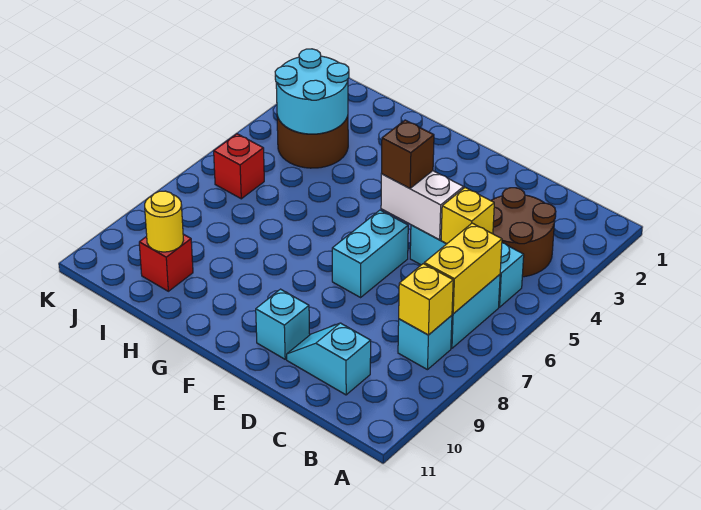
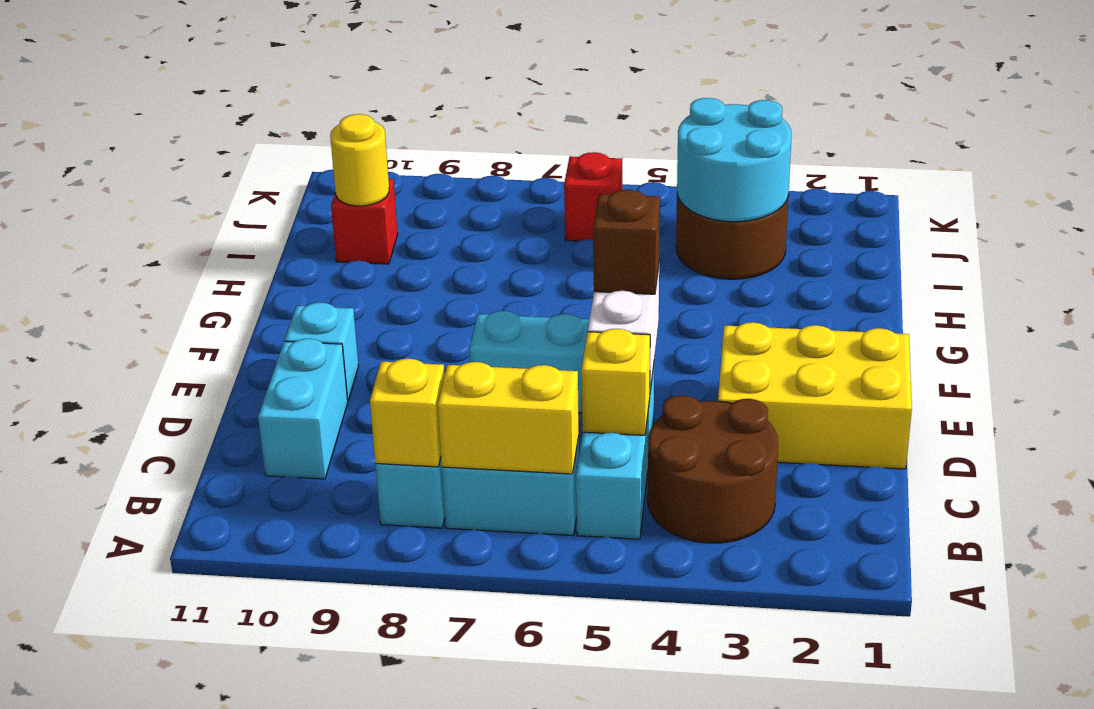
cyan slope C10:D10 level 1 top C -> cyan brick C10:D10 level 1
none -> yellow brick D1:E3 level 1

